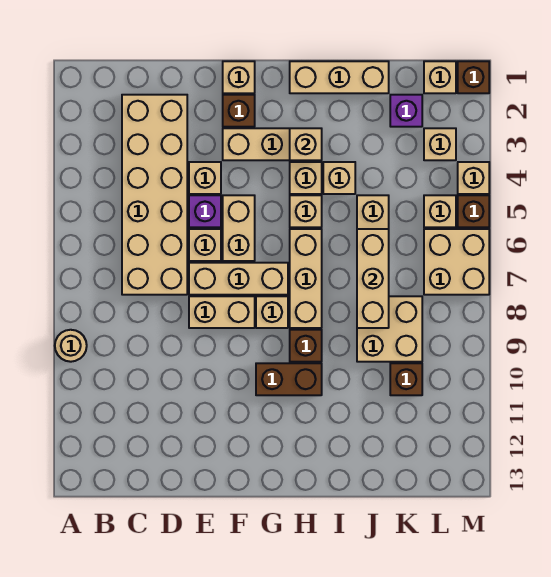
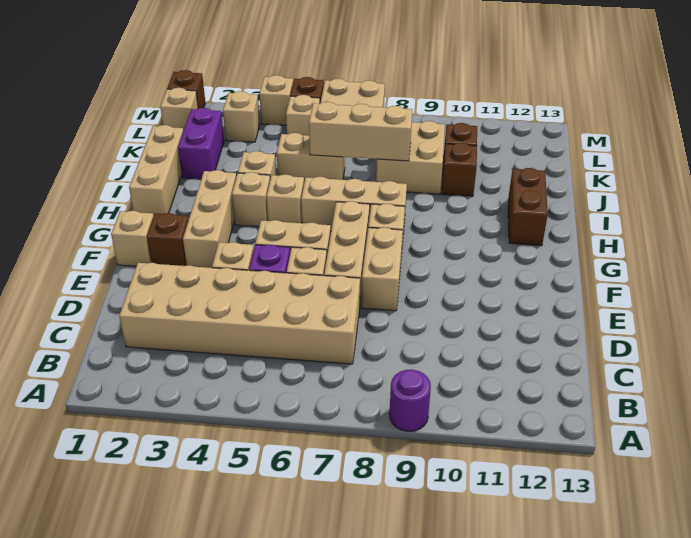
tan round brick A9 level 1 -> purple round brick A9 level 1
brown brick G10:H10 level 1 -> brown brick H12:I12 level 1
tan brick H3 level 2 -> none
brown brick H9 level 1 -> brown brick J10 level 1
purple brick K2 level 1 -> purple brick J2:K2 level 1

